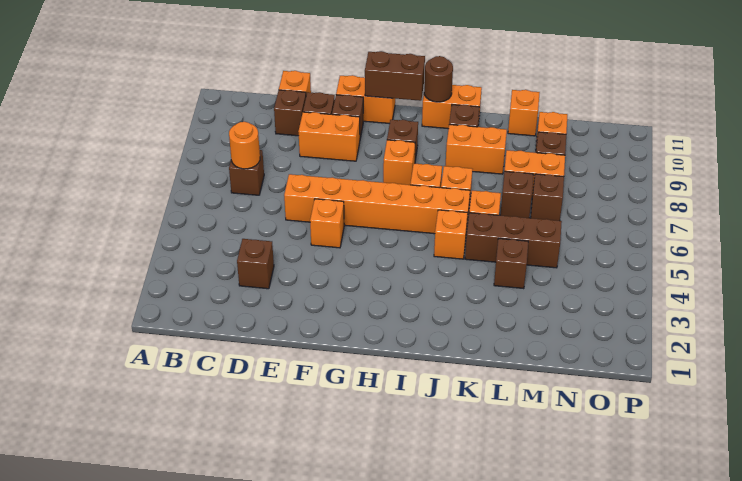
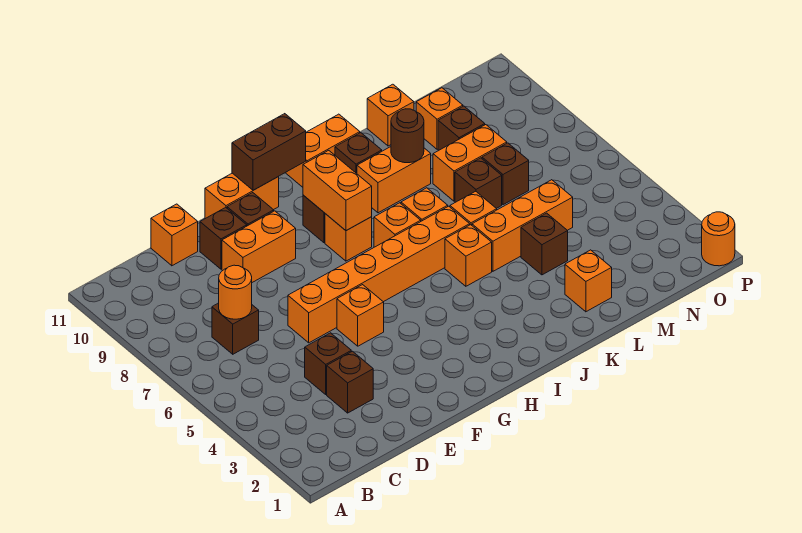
brown brick D10 level 1 -> brown brick D4 level 1
none -> orange brick H8:H9 level 2
brown round brick I11 level 2 -> brown round brick K9 level 2
brown brick K5:M5 level 1 -> orange brick K5:M5 level 1
none -> orange brick L2 level 1
none -> orange round brick P1 level 1

